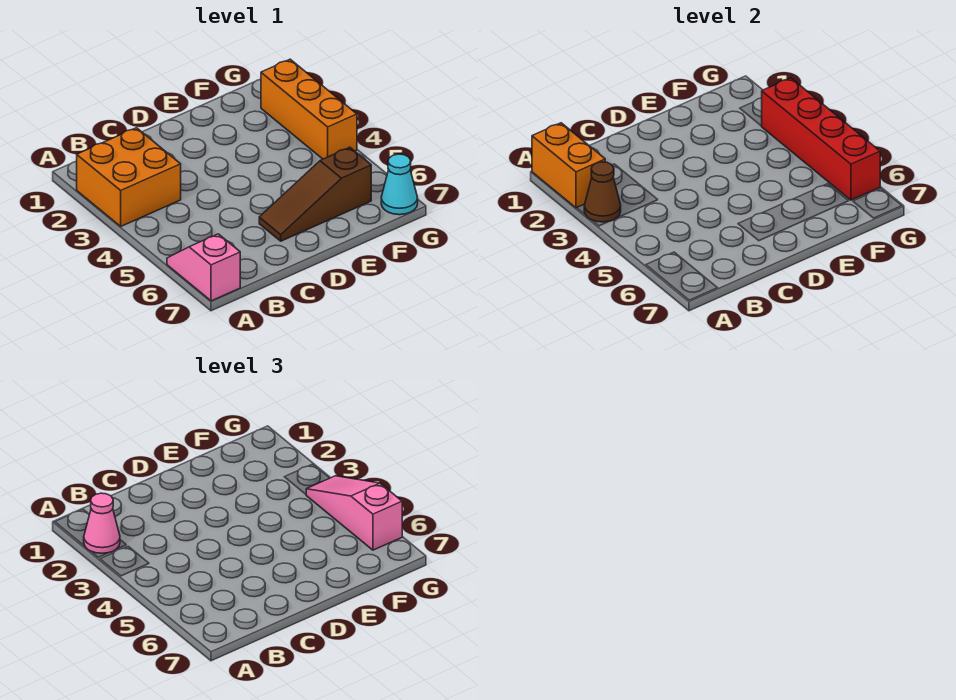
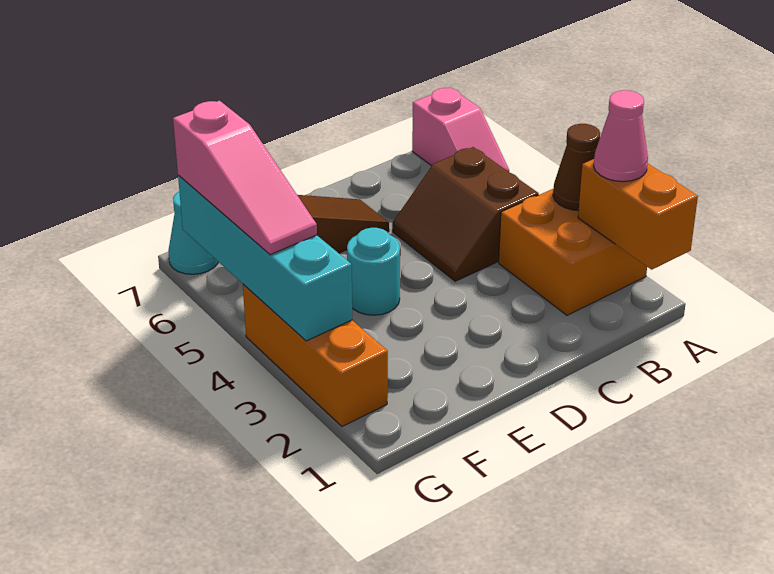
none -> brown slope B4:C5 level 1 top B
none -> cyan round brick E4 level 1
red brick G3:G6 level 2 -> cyan brick G3:G6 level 2

